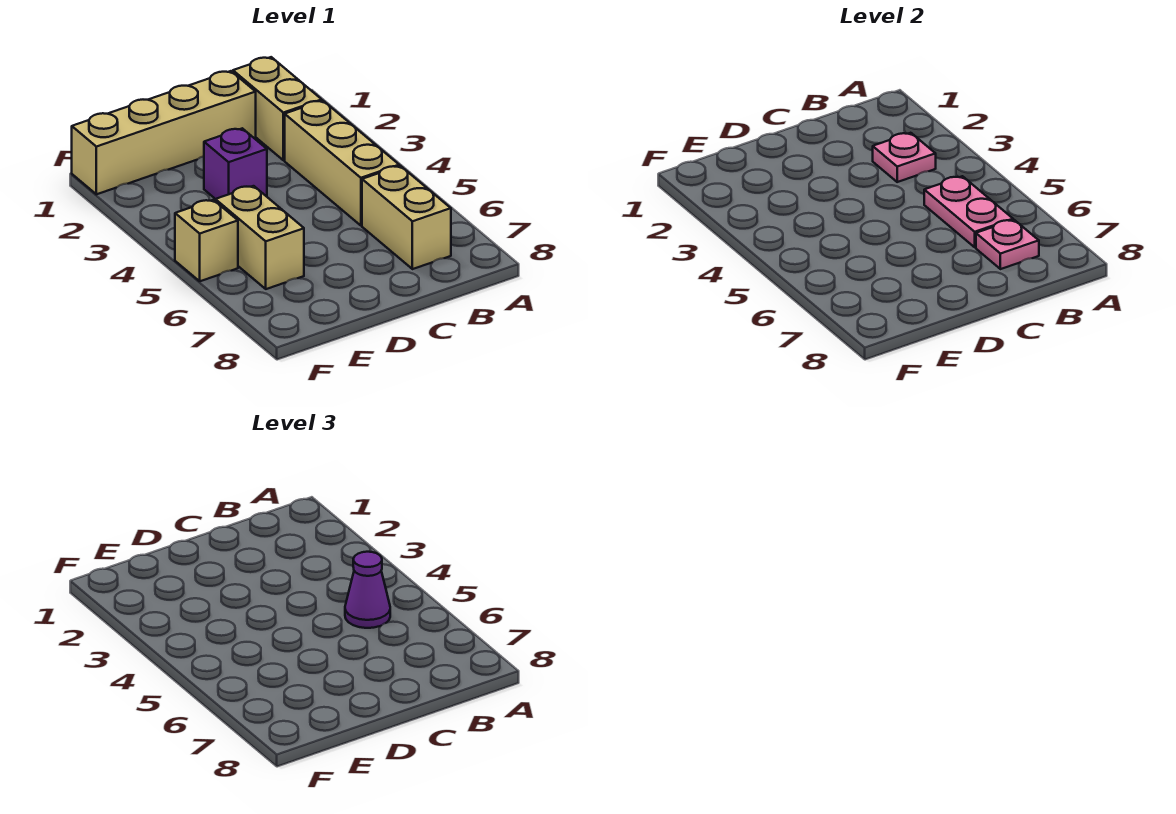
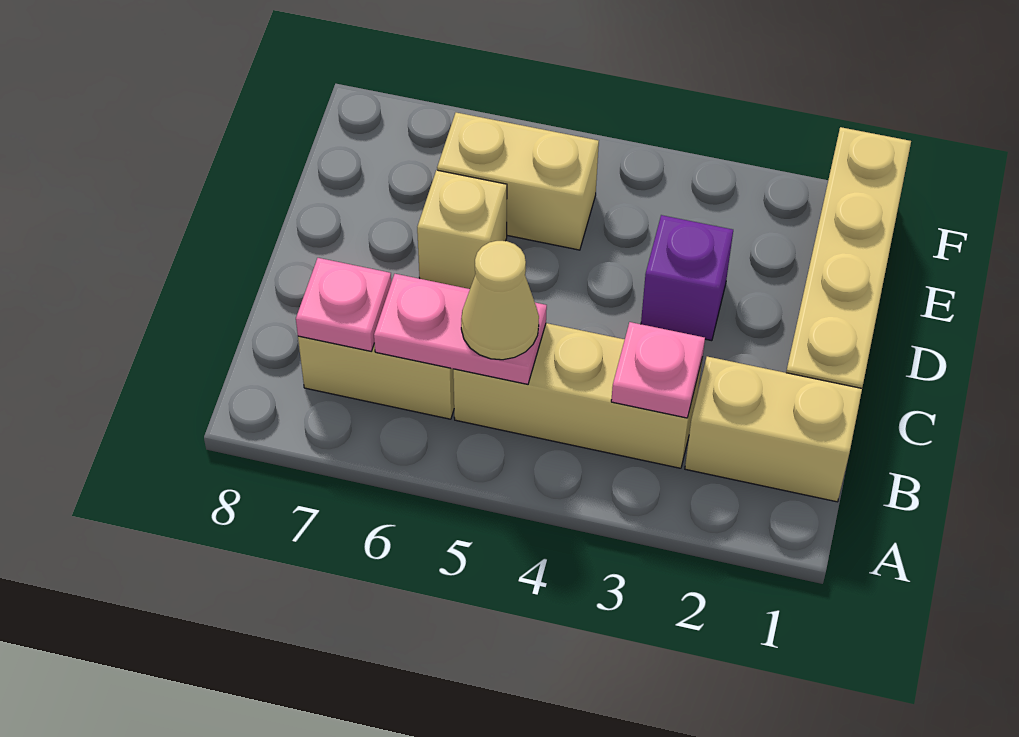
purple cone B5 level 3 -> tan cone B5 level 3
tan brick F5 level 1 -> tan brick D6 level 1

